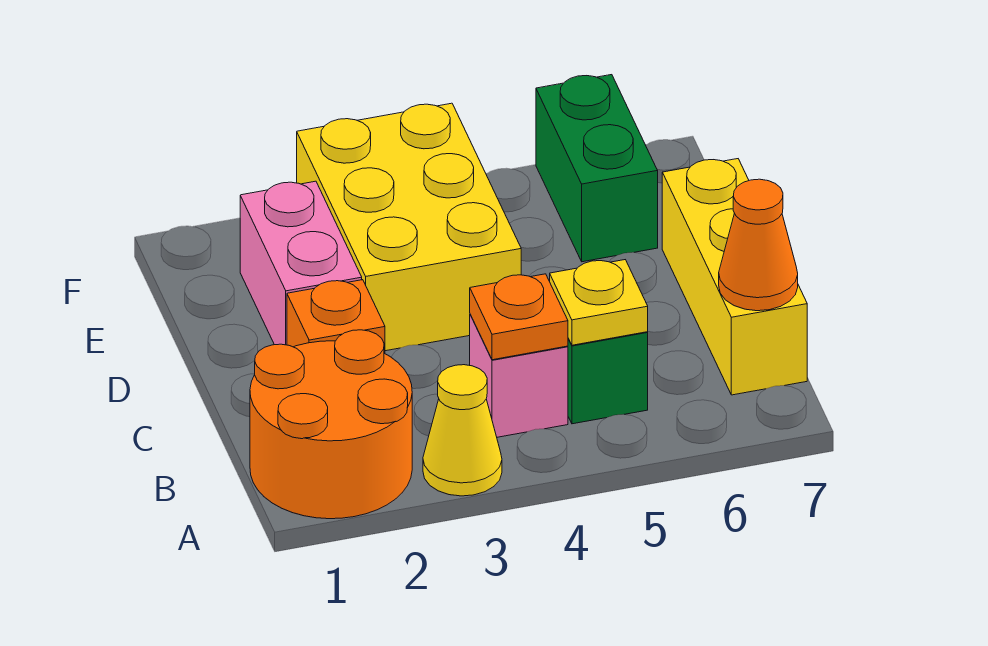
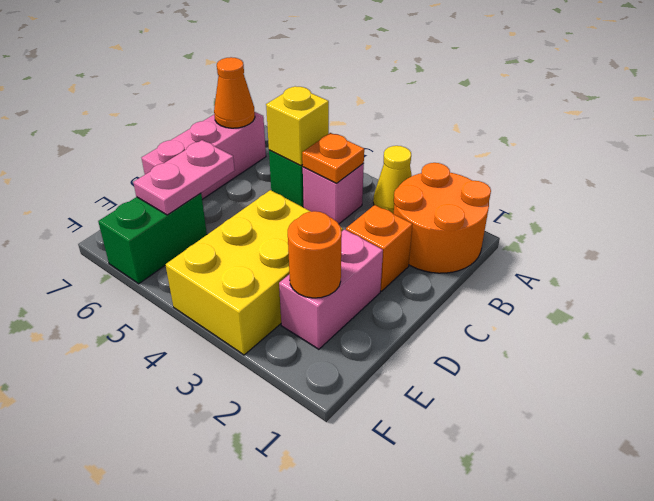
yellow plate B5 level 2 -> yellow brick B5 level 2
yellow brick B7:D7 level 1 -> pink brick B7:D7 level 1
none -> pink plate D6:E6 level 2
none -> orange round brick E2 level 2

